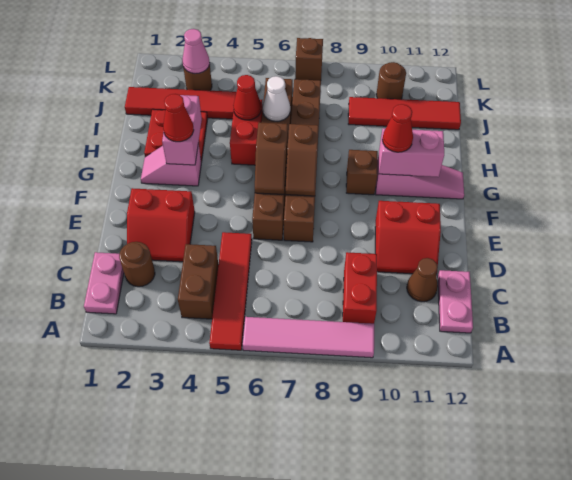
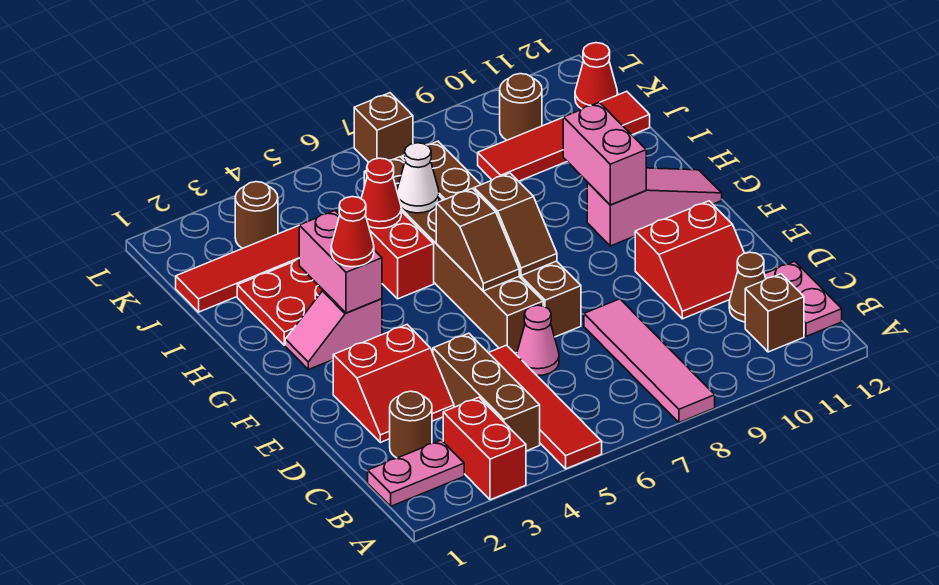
pink tile A6:A9 level 1 -> pink tile A8:D8 level 1
pink plate B1:C1 level 1 -> pink plate B1:B2 level 1
brown brick B4:C4 level 1 -> brown brick B4:D4 level 1
red brick B9:C9 level 1 -> red brick A3:B3 level 1
brown brick G9 level 1 -> brown brick B11 level 1
pink brick G10:G11 level 2 -> pink brick G10:H10 level 2
red cone G10 level 3 -> red cone K12 level 1
pink cone K3 level 2 -> pink cone D6 level 1

